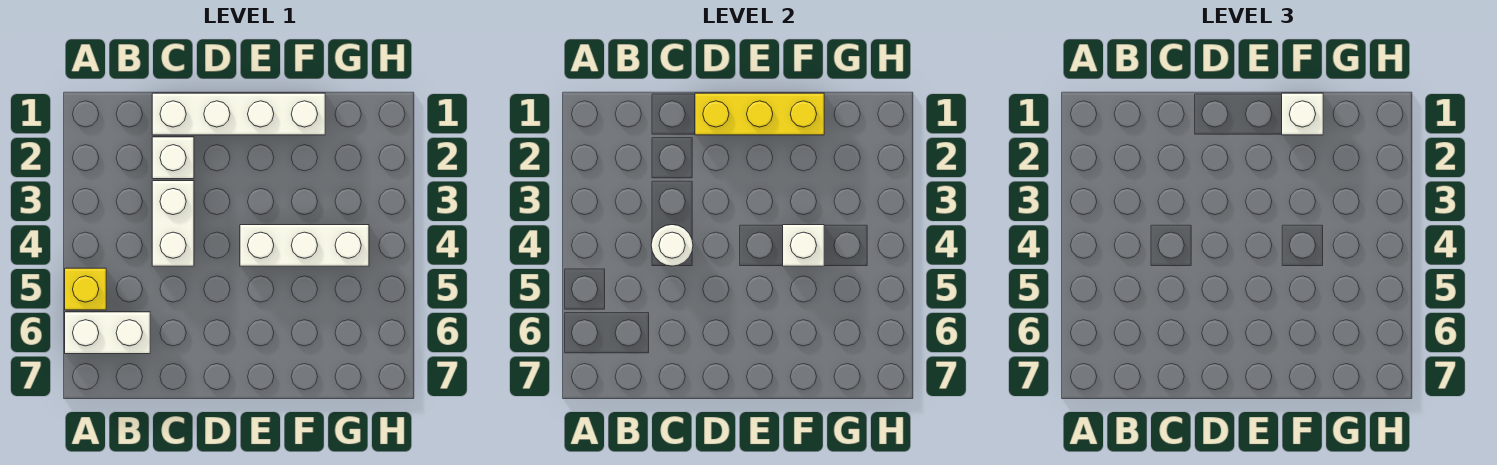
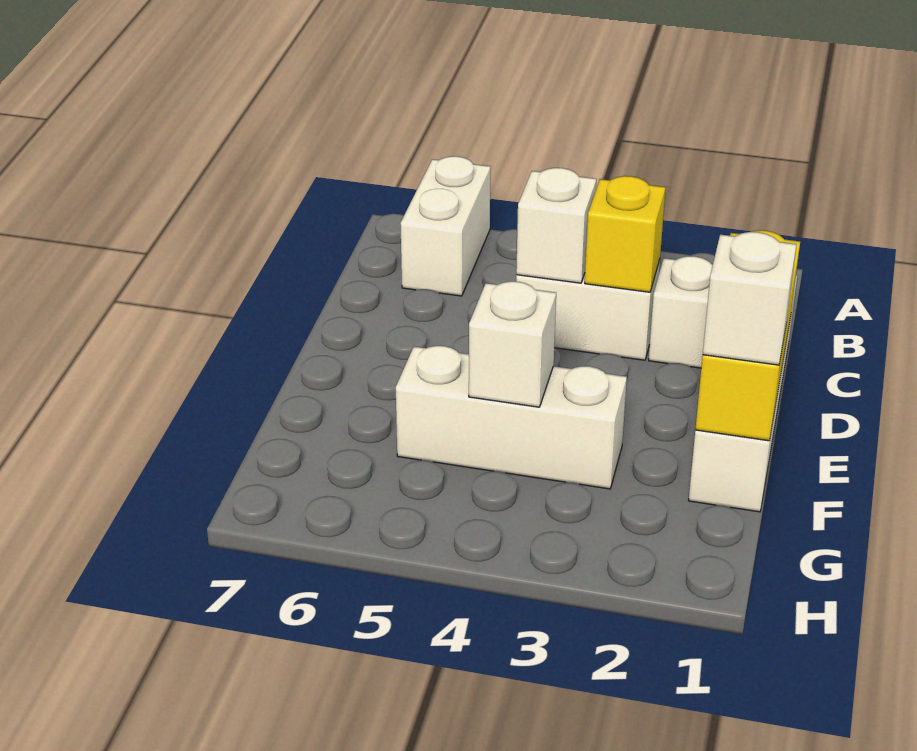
yellow brick A5 level 1 -> yellow brick C3 level 2
white round brick C4 level 2 -> white brick C4 level 2
white brick E4:G4 level 1 -> white brick F3:F5 level 1

